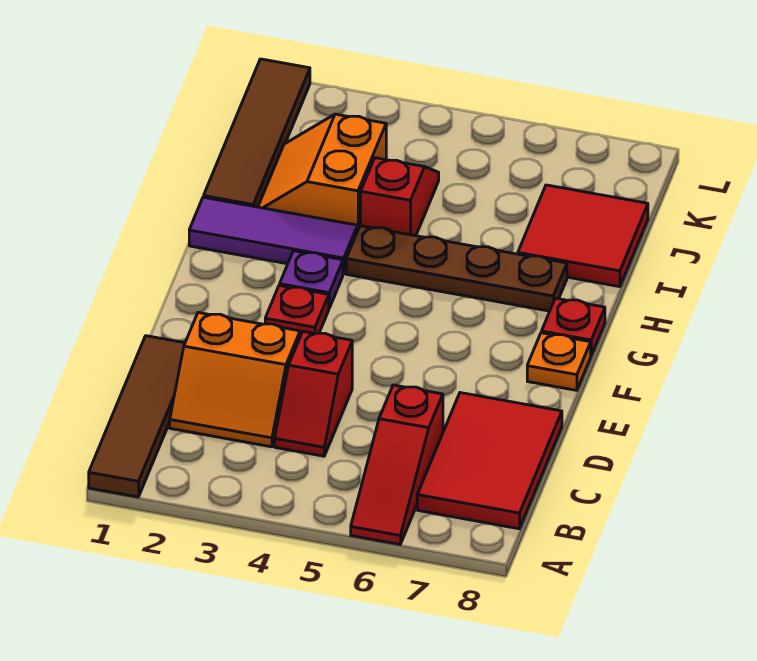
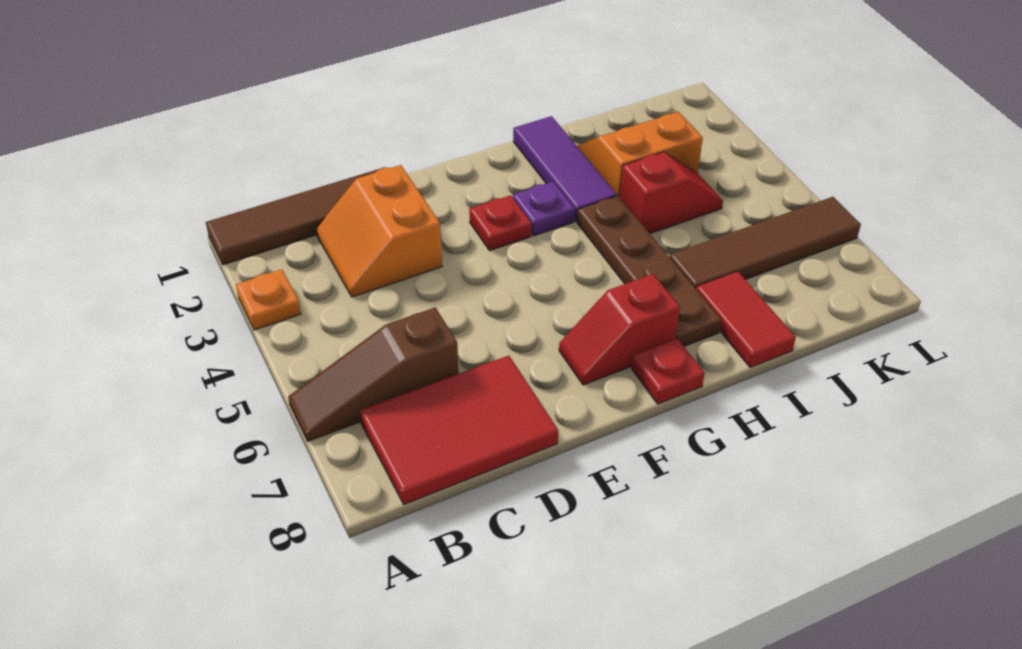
red slope A6:C6 level 1 top C -> brown slope A6:C6 level 1 top C
red slope C4:D4 level 1 top D -> red slope F7:G7 level 1 top G
orange plate F8 level 1 -> orange plate A3 level 1
brown tile I1:L1 level 1 -> brown tile I6:L6 level 1
red tile I7:J8 level 1 -> red tile I7:I8 level 1

